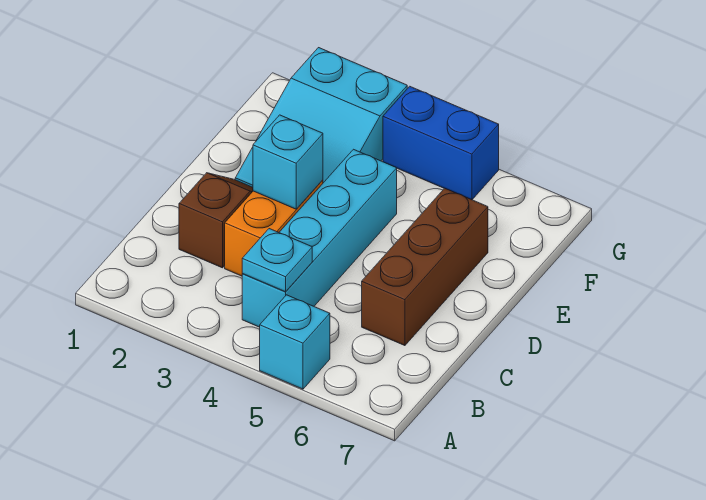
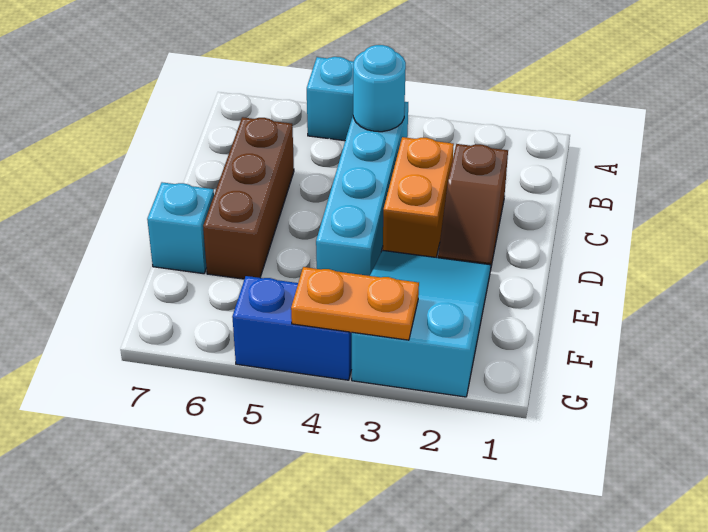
cyan plate B4 level 2 -> cyan round brick B4 level 2
cyan brick D3 level 2 -> cyan brick E7 level 1
none -> orange plate G3:G4 level 2

